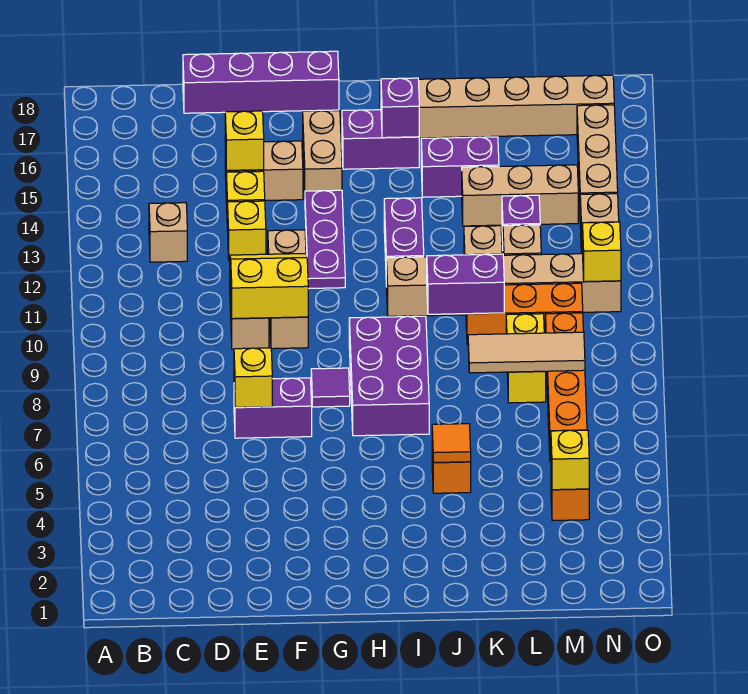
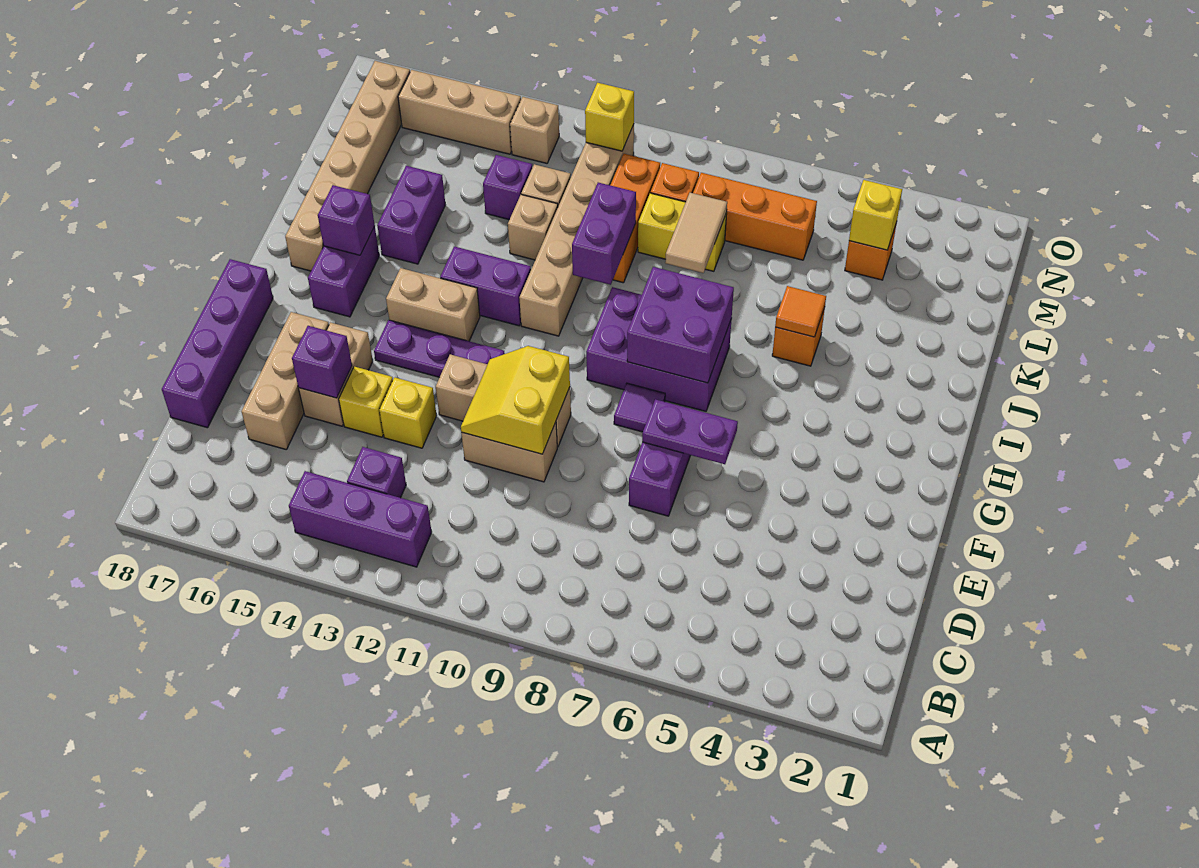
none -> purple brick B12:B14 level 1
tan brick C13 level 1 -> purple brick C13 level 1
yellow brick E7 level 2 -> none
yellow brick E15 level 2 -> purple brick E15 level 2
none -> purple plate F6:F7 level 2
tan brick G15:G16 level 1 -> tan brick H13:H14 level 1
none -> purple brick H7:I8 level 2
tan tile K8:M8 level 2 -> tan tile K8:L8 level 2
tan brick K14:M14 level 1 -> tan brick D16:F16 level 1

